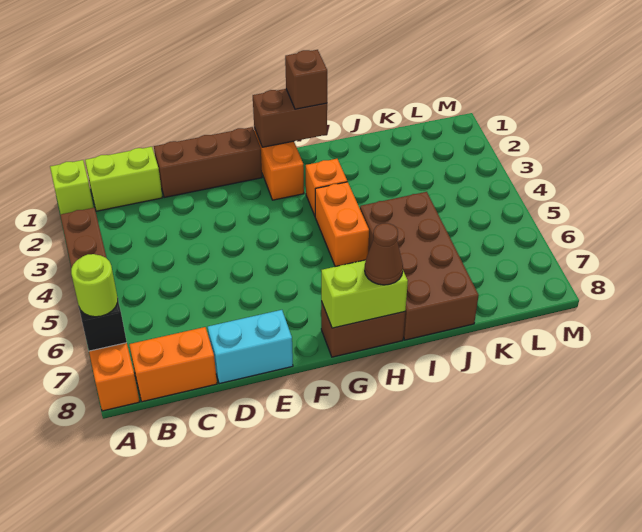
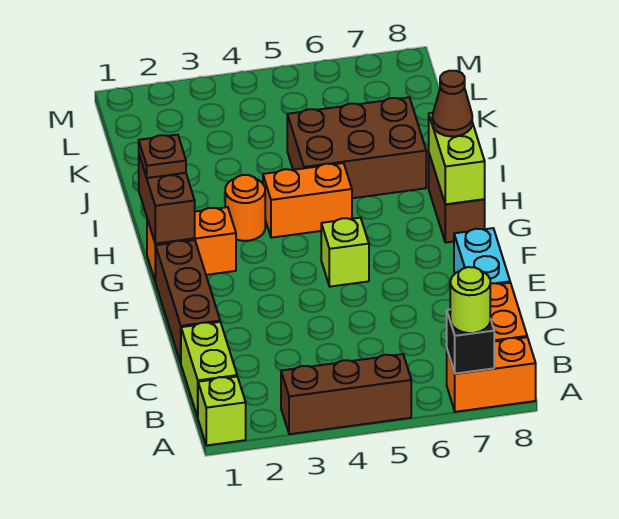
none -> lime brick F5 level 1
brown brick H1 level 3 -> brown plate H1 level 3
orange brick H3 level 1 -> orange round brick H3 level 1
brown brick I5:J8 level 1 -> brown brick I5:J7 level 1

